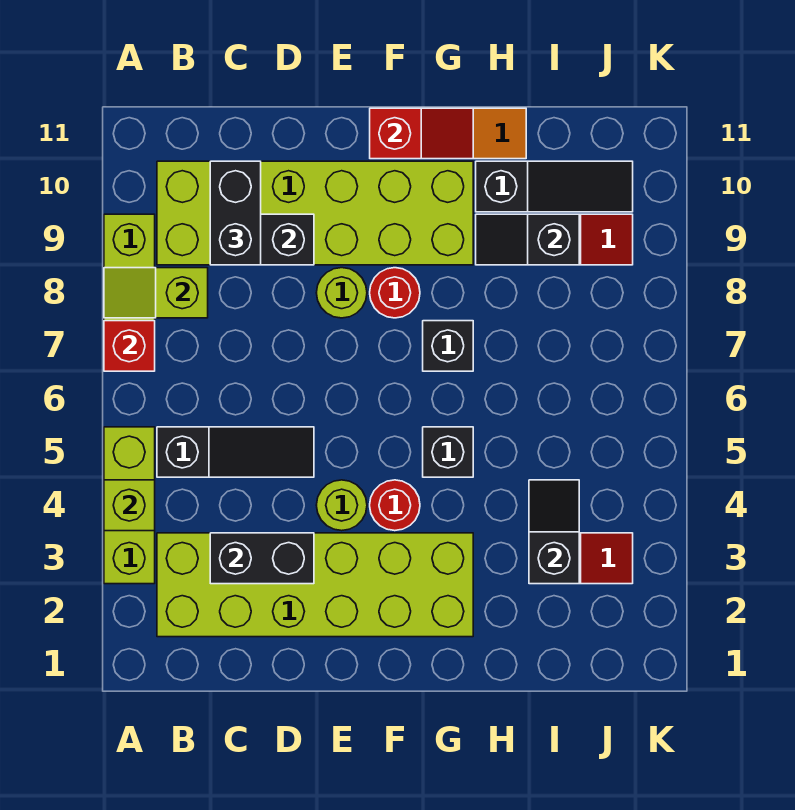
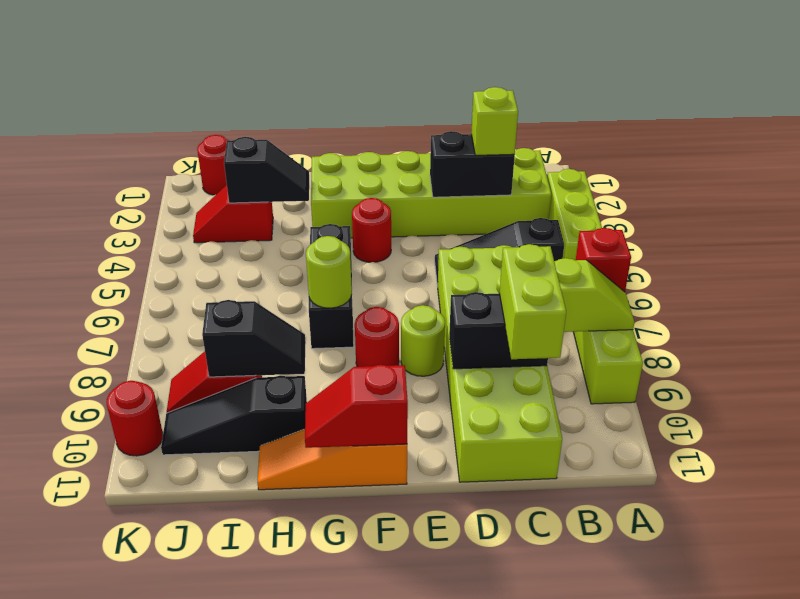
lime brick A4 level 2 -> lime brick C3 level 3
lime brick B9:G10 level 1 -> lime brick C6:D11 level 1
black brick C9:C10 level 3 -> lime brick C9:C10 level 3
lime round brick E4 level 1 -> lime round brick G7 level 2
black slope I3:I4 level 2 top 3 -> black slope H3:I3 level 2 top I
none -> red round brick J1 level 1
none -> red round brick K10 level 1

